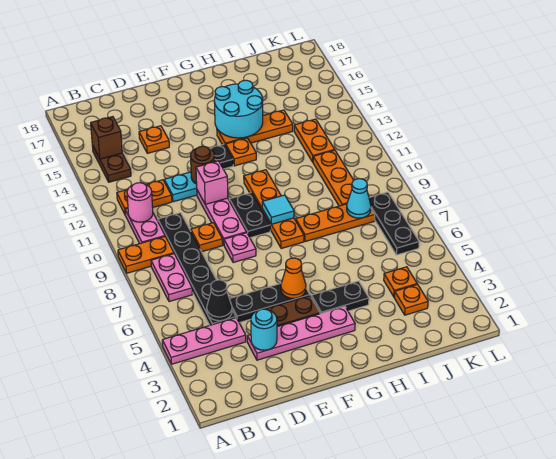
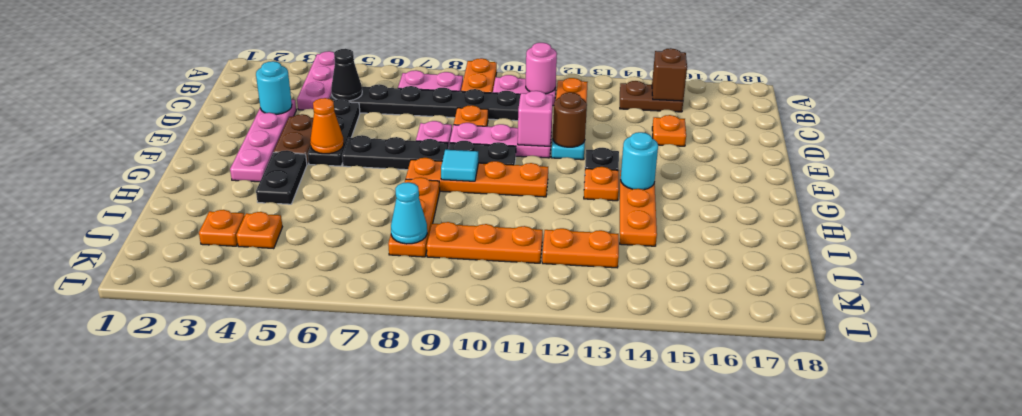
cyan round brick G14:H15 level 2 -> cyan round brick G14 level 2
black plate K6:K8 level 1 -> black plate F6:F8 level 1

